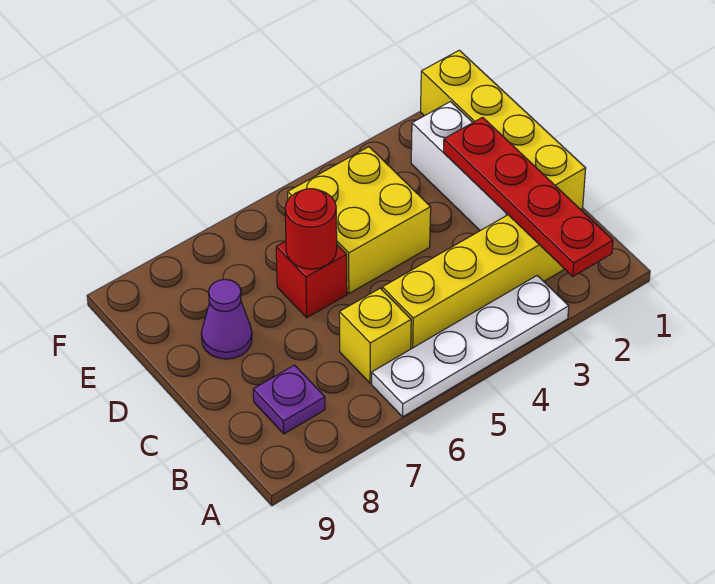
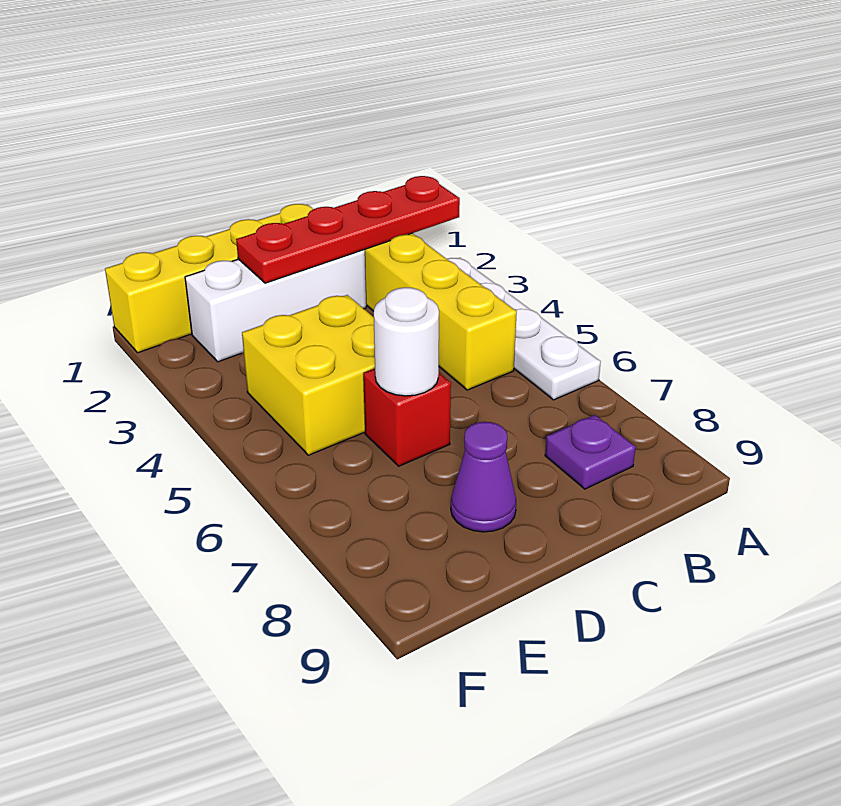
yellow brick B6 level 1 -> none
red round brick D6 level 2 -> white round brick D6 level 2

